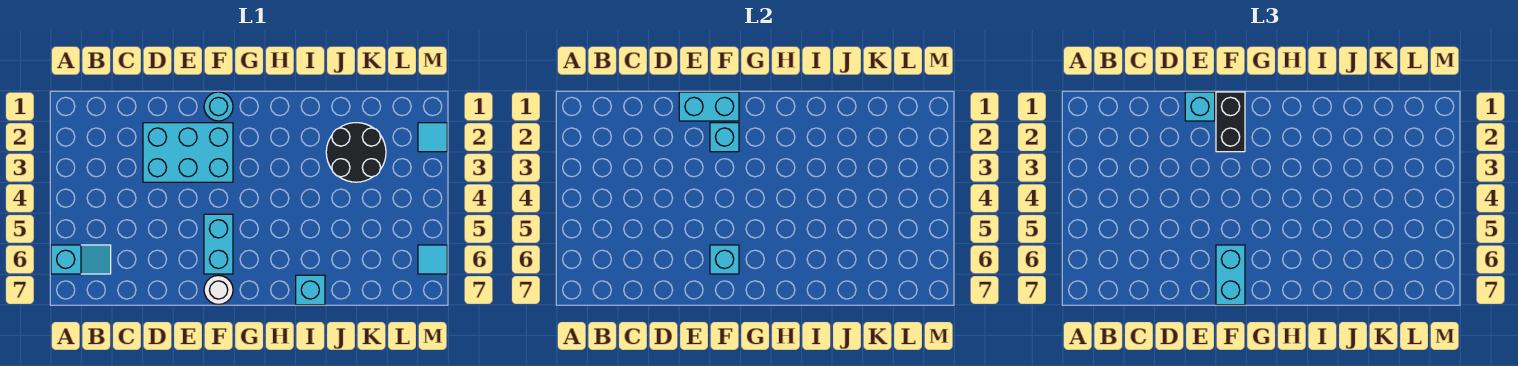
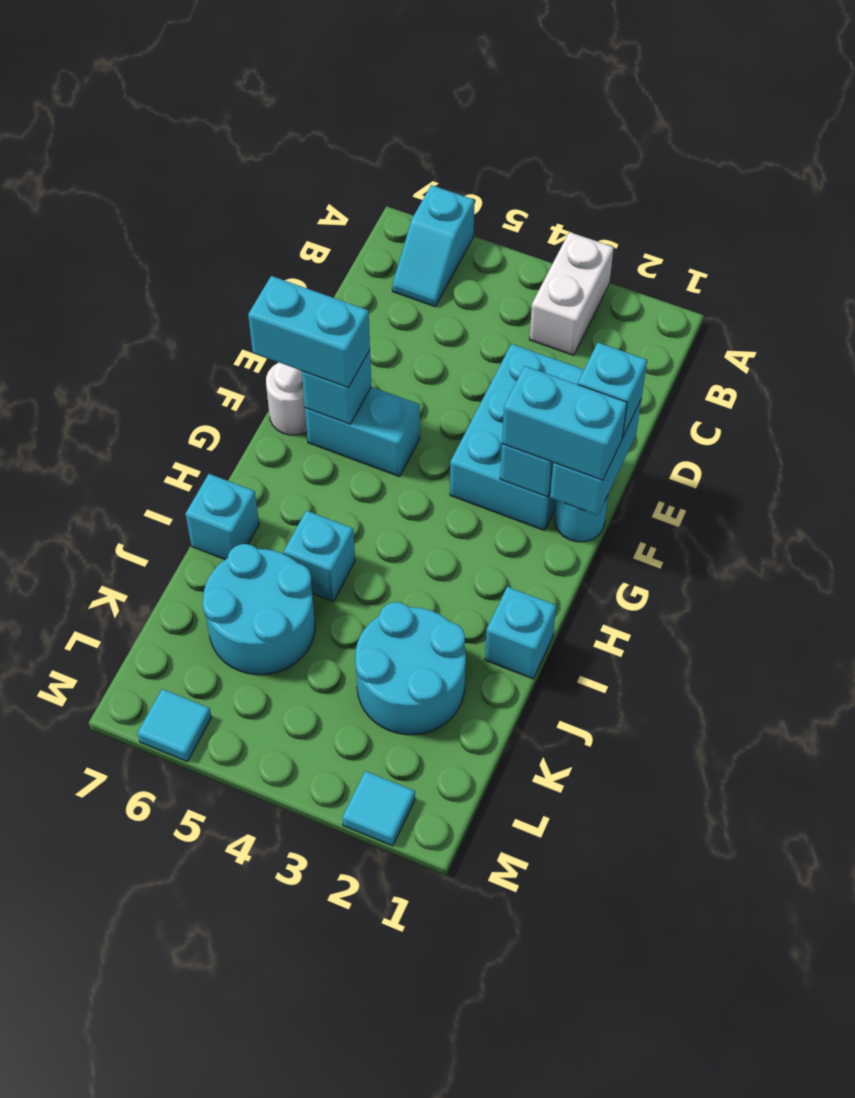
none -> white brick A3:B3 level 1
black brick F1:F2 level 3 -> cyan brick F1:F2 level 3
none -> cyan brick I1 level 1
none -> cyan brick I5 level 1
black round brick J2:K3 level 1 -> cyan round brick J2:K3 level 1
none -> cyan round brick J5:K6 level 1

